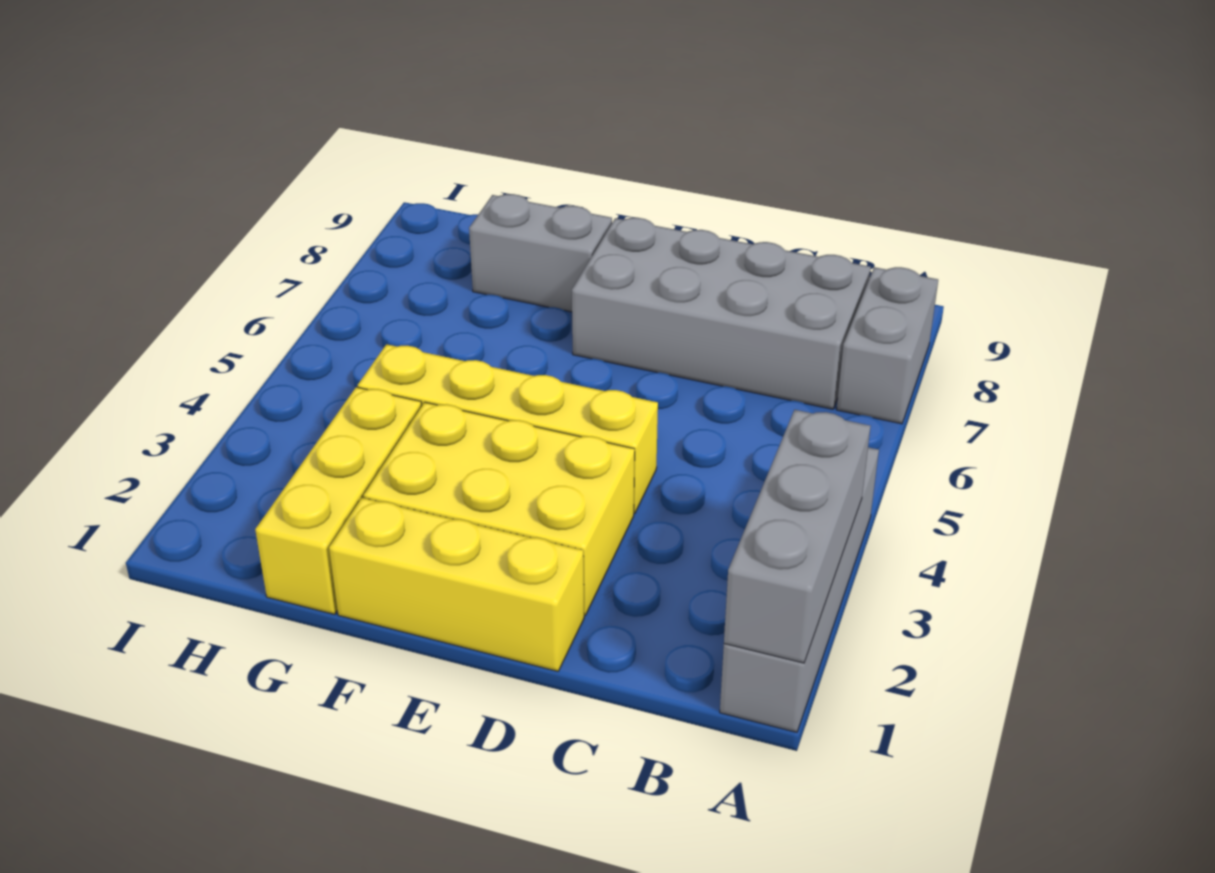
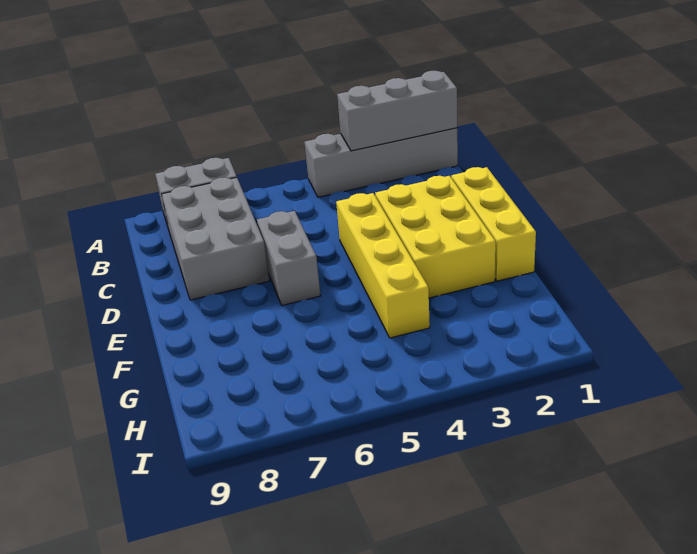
grey brick B7:E8 level 1 -> grey brick B7:D8 level 1
grey brick F8:G8 level 1 -> grey brick D6:E6 level 1
yellow brick G1:G3 level 1 -> none

